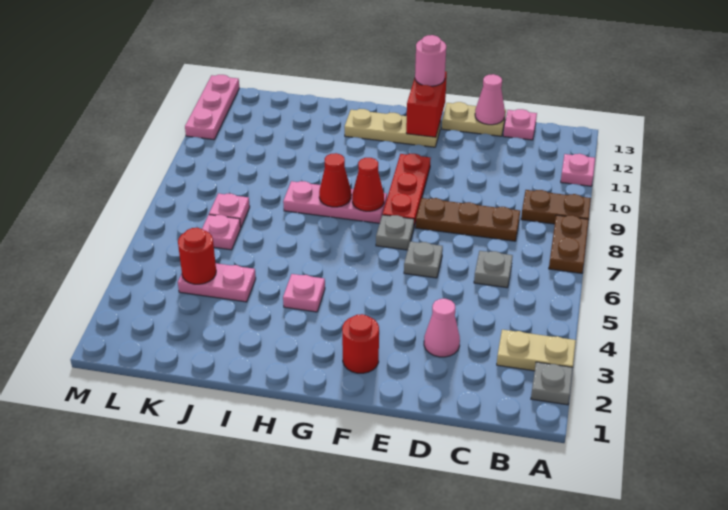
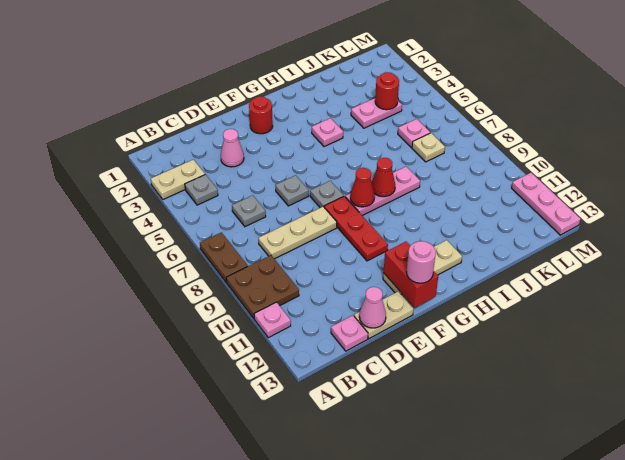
grey plate A2 level 1 -> grey plate B4 level 1
brown plate A9:B9 level 1 -> brown plate A9:B10 level 1
brown plate C8:E8 level 1 -> tan plate C8:E8 level 1
pink plate K7 level 1 -> tan plate K7 level 1

